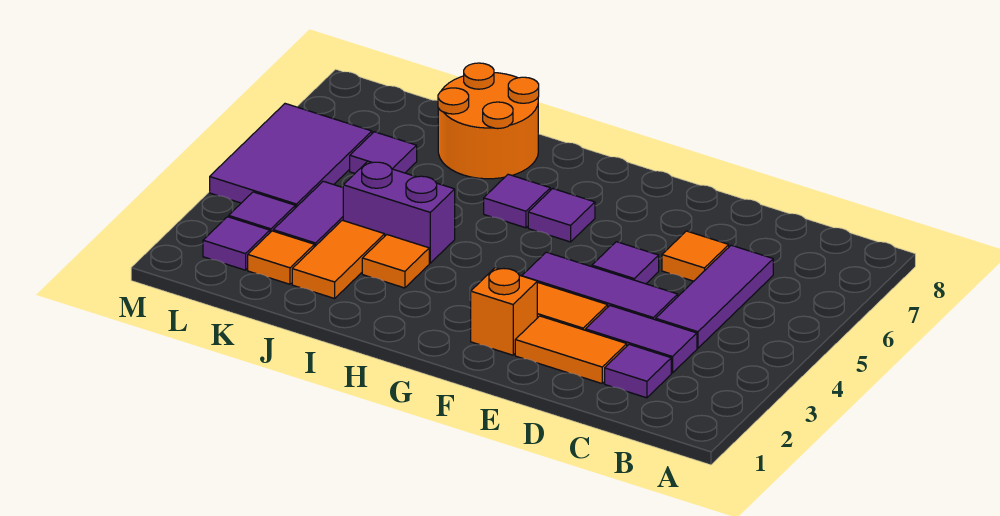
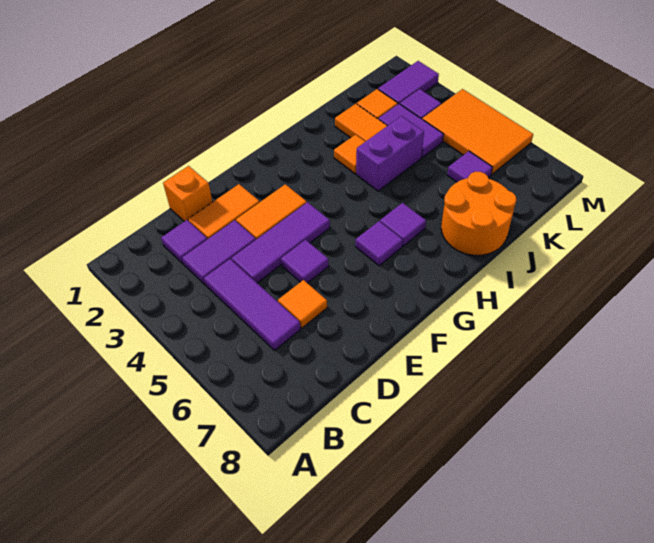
orange brick F2 level 1 -> orange brick D1 level 1
purple tile L2 level 1 -> purple tile L2:M2 level 1
purple tile L4:M6 level 1 -> orange tile L4:M6 level 1

